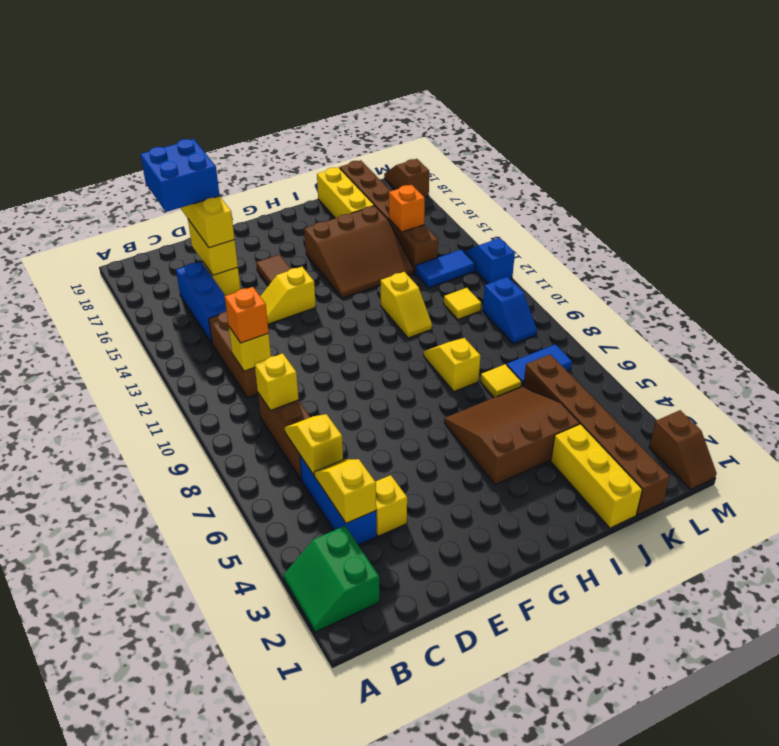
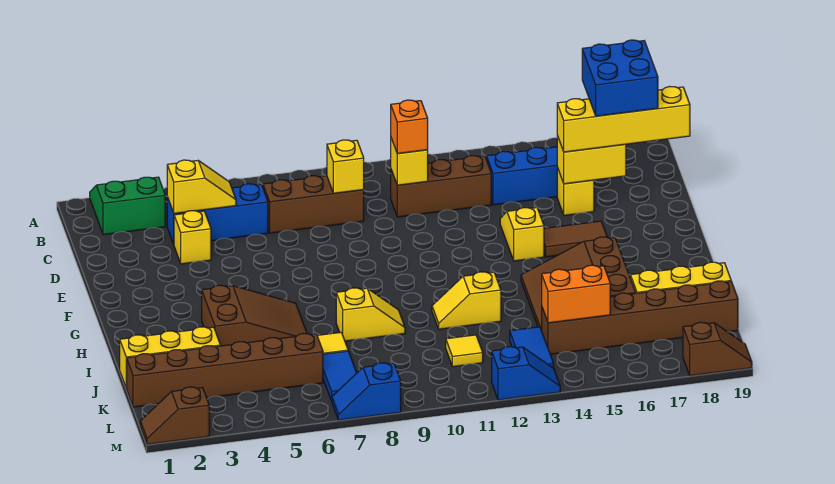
yellow slope C6:C7 level 2 top 6 -> none
brown slope H4:J6 level 1 top 4 -> brown slope H4:I6 level 1 top 4
orange brick K15 level 2 -> orange brick K14:K15 level 2
blue slope L9:L10 level 1 top 10 -> blue slope M7:M8 level 1 top 8

